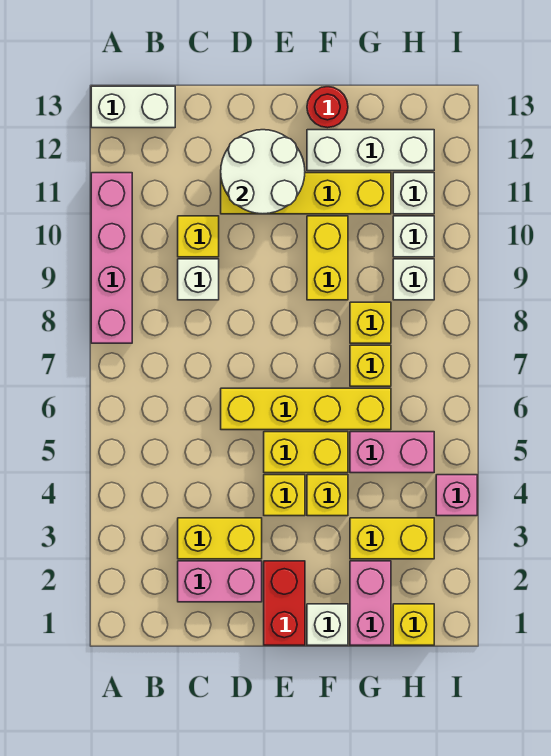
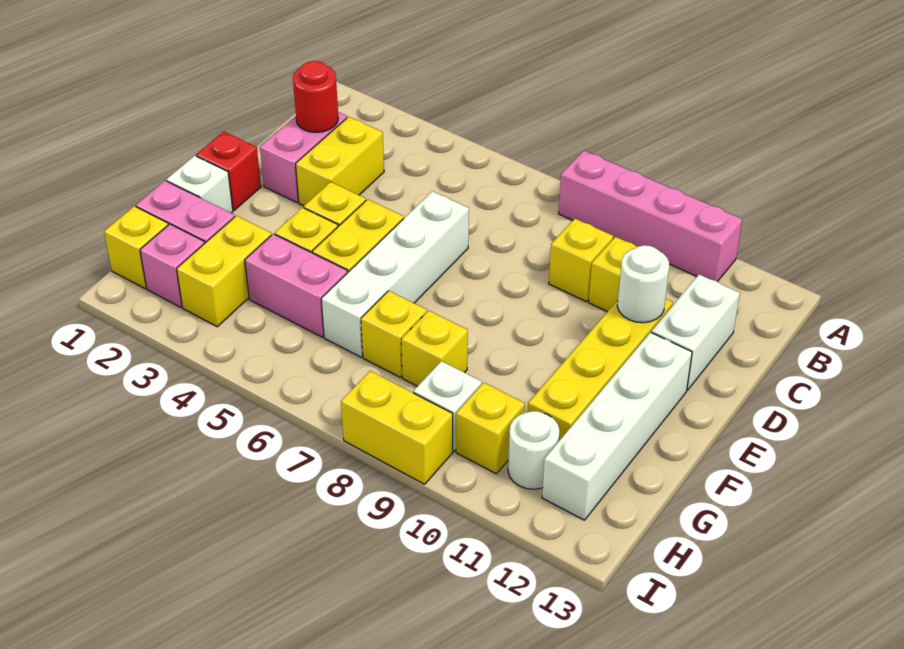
white brick A13:B13 level 1 -> white brick C12:D12 level 1
white brick C9 level 1 -> yellow brick C9 level 1
yellow brick D6:G6 level 1 -> white brick D6:G6 level 1
white round brick D11:E12 level 2 -> white round brick D11 level 2
red brick E1:E2 level 1 -> red brick E1 level 1
yellow brick F9:F10 level 1 -> yellow brick I8:I9 level 1
white brick F12:H12 level 1 -> white brick E12:H12 level 1
red round brick F13 level 1 -> red round brick C2 level 2
pink brick G5:H5 level 1 -> pink brick G4:G5 level 1
white brick H10 level 1 -> yellow brick H10 level 1
white brick H11 level 1 -> white round brick H11 level 1
pink brick I4 level 1 -> pink brick H2 level 1

